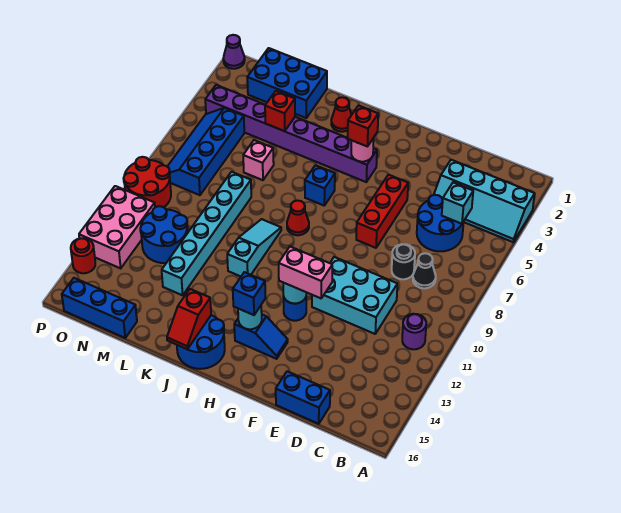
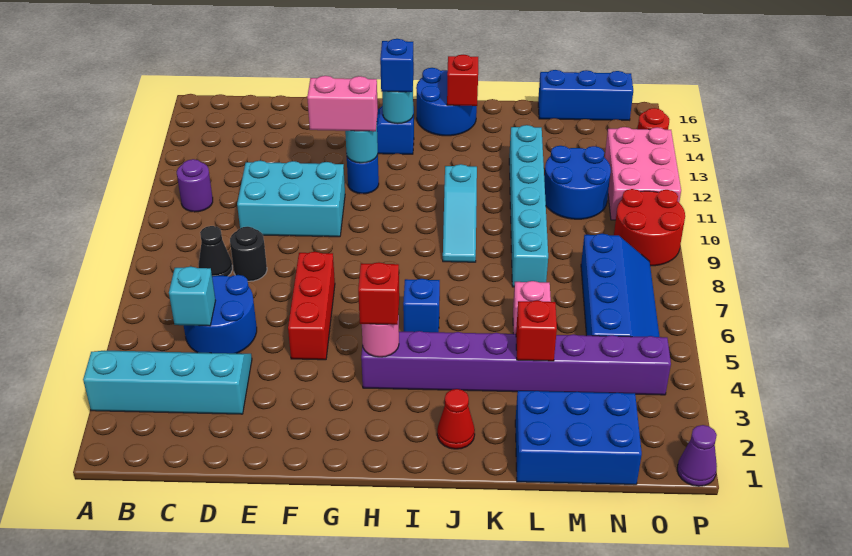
blue brick D16:E16 level 1 -> none
red cone I8 level 1 -> none

